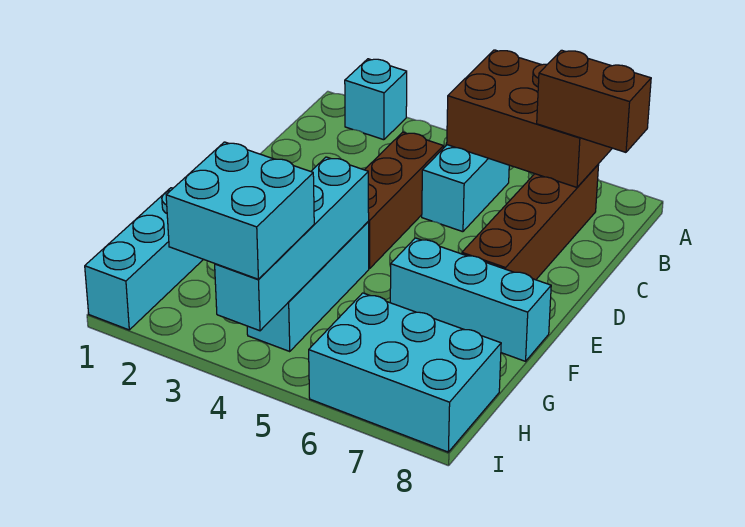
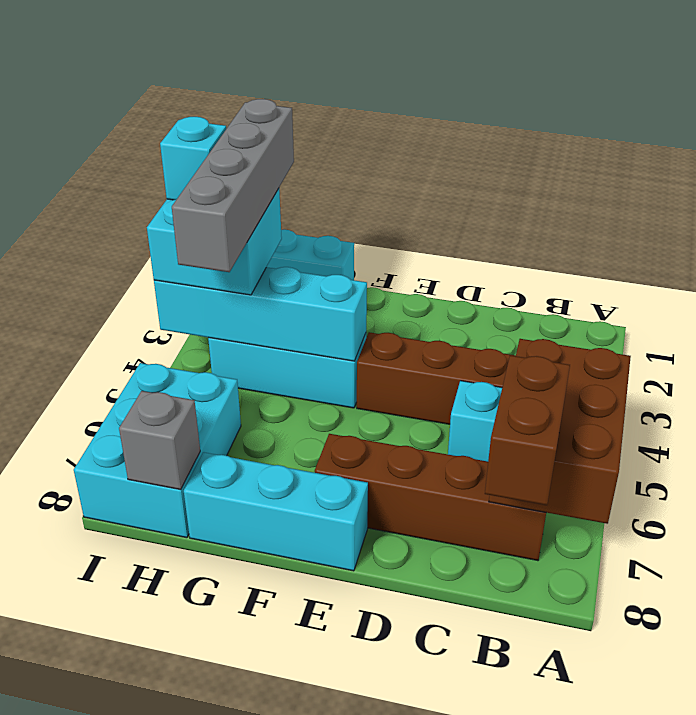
cyan brick A2 level 1 -> cyan brick I3 level 4
cyan brick F6:F8 level 1 -> cyan brick E8:G8 level 1
none -> grey brick H2:H5 level 4
none -> grey brick H8 level 2

